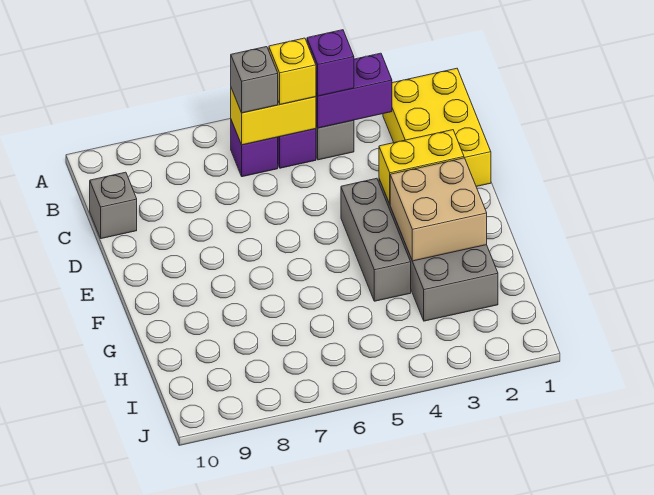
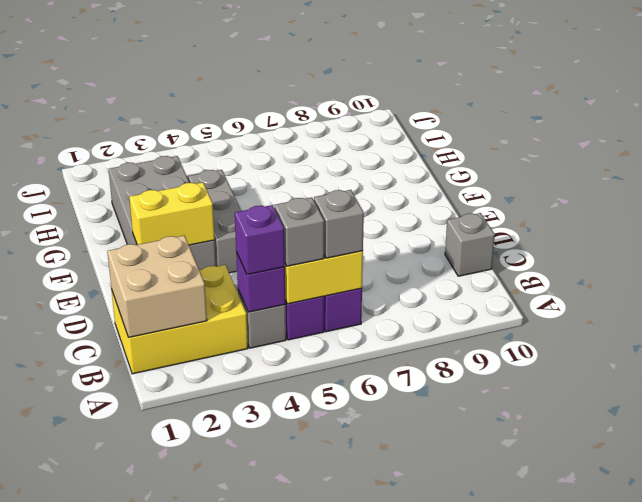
yellow brick B1:D2 level 1 -> yellow brick B1:C3 level 1
purple brick B3:B4 level 2 -> purple brick B4 level 2
yellow brick B5 level 3 -> grey brick B5 level 3
tan brick F2:G3 level 2 -> tan brick B1:C2 level 2

